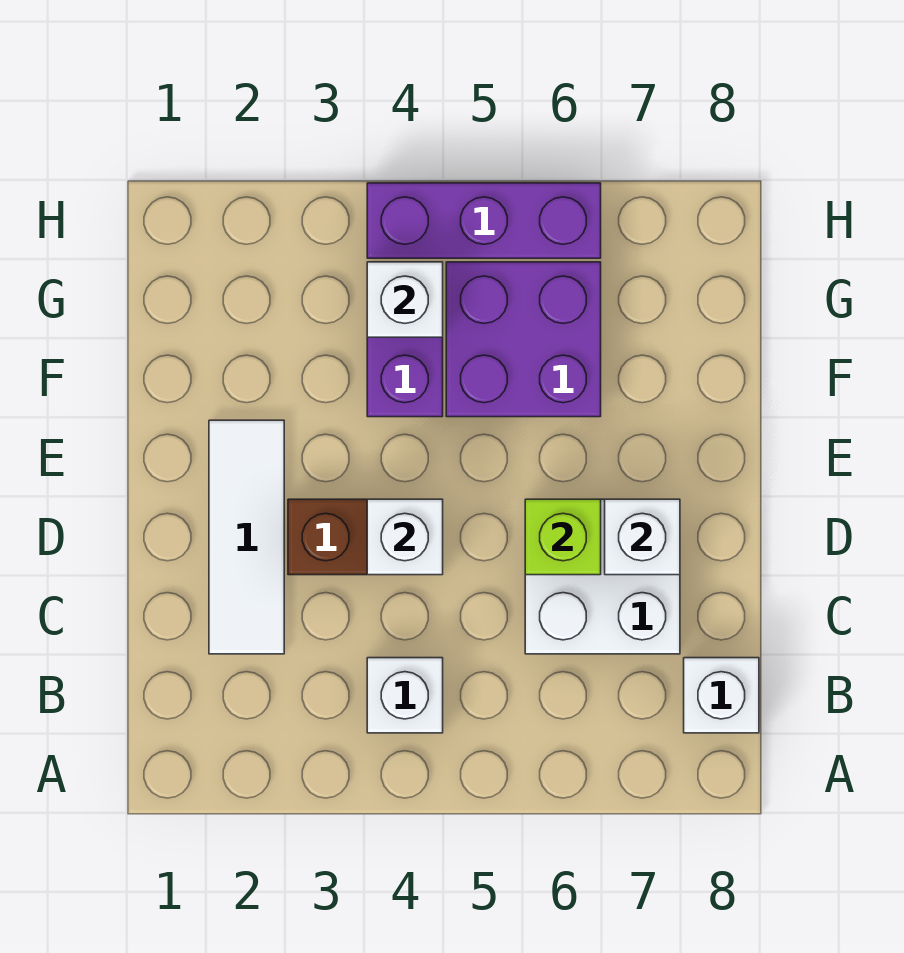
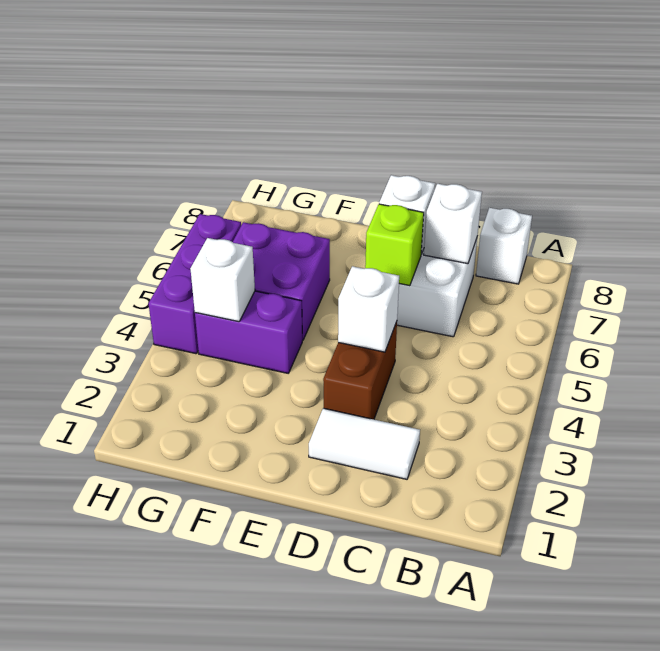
white brick B4 level 1 -> white brick C7 level 2
white tile C2:E2 level 1 -> white tile C2:D2 level 1

